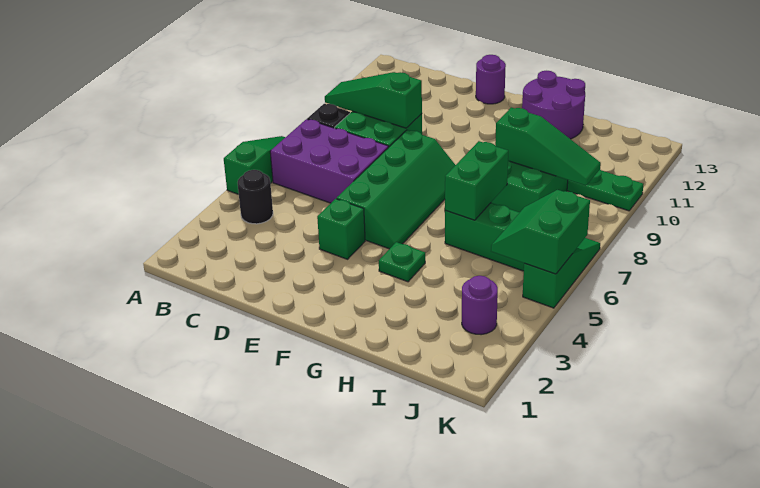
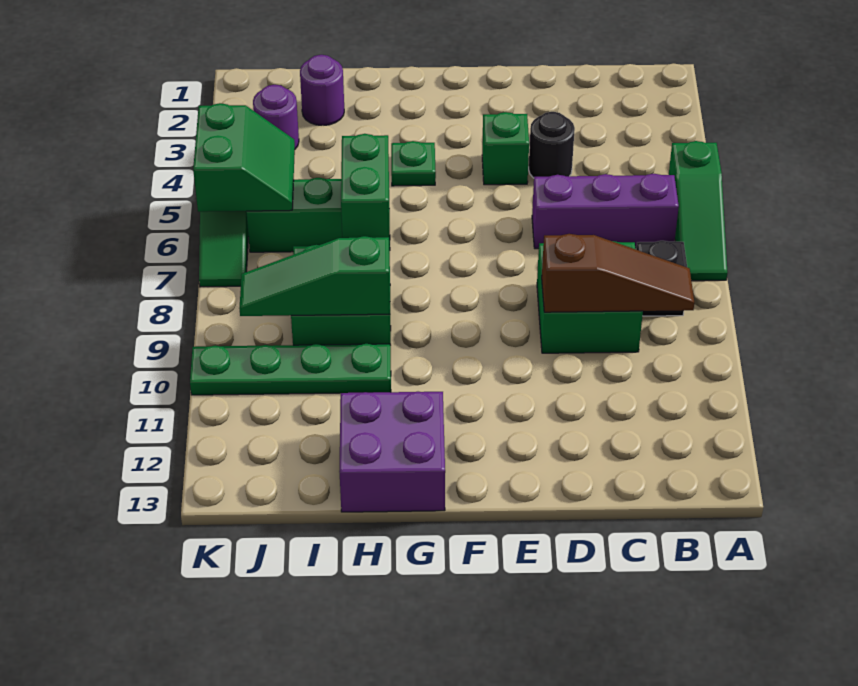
black round brick B4 level 1 -> black round brick D4 level 1
purple brick B6:D7 level 1 -> purple brick B6:D6 level 1
green slope B9:D9 level 2 top D -> brown slope B9:D9 level 2 top D
green slope E5:F8 level 1 top E -> none
purple round brick E13 level 1 -> purple round brick I2 level 1
purple round brick G12:H13 level 1 -> purple brick G12:H13 level 1

